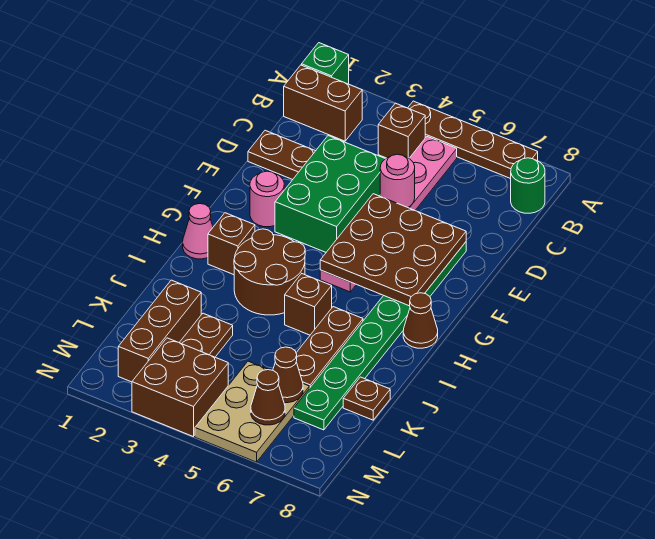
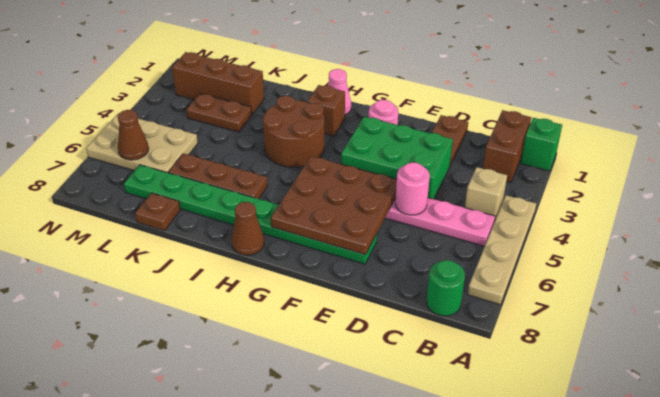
brown plate A4:A7 level 1 -> tan plate A4:A7 level 1
brown brick B4 level 1 -> tan brick B4 level 1
brown brick I5 level 1 -> none
brown cone L6 level 2 -> none
brown brick M3:N4 level 1 -> none

